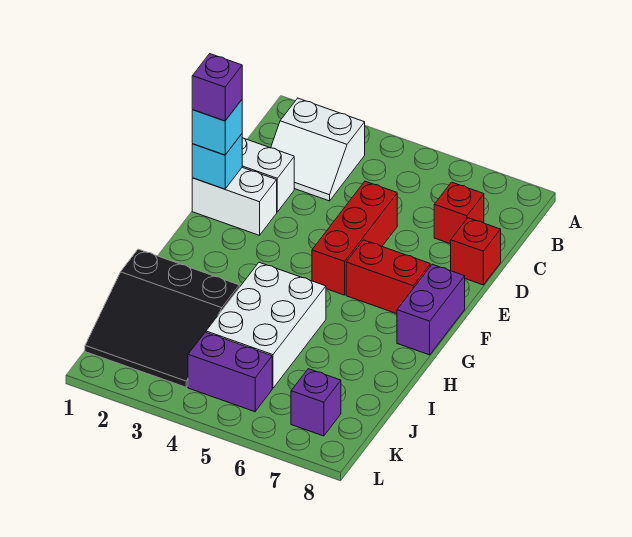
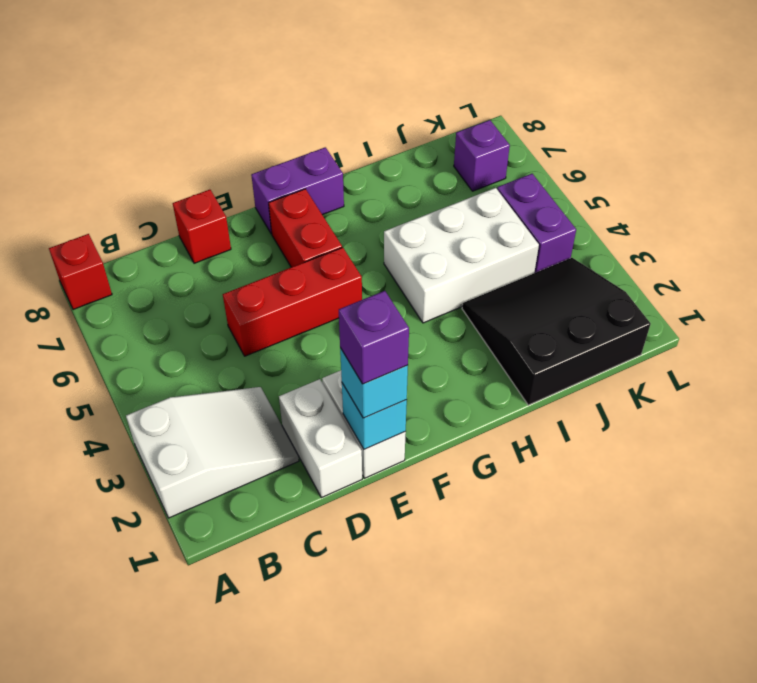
white slope B2:C3 level 1 top B -> white slope A2:C3 level 1 top A
red brick C7 level 1 -> red brick A8 level 1
black slope I1:K3 level 1 top I -> black slope I1:K3 level 1 top 1

